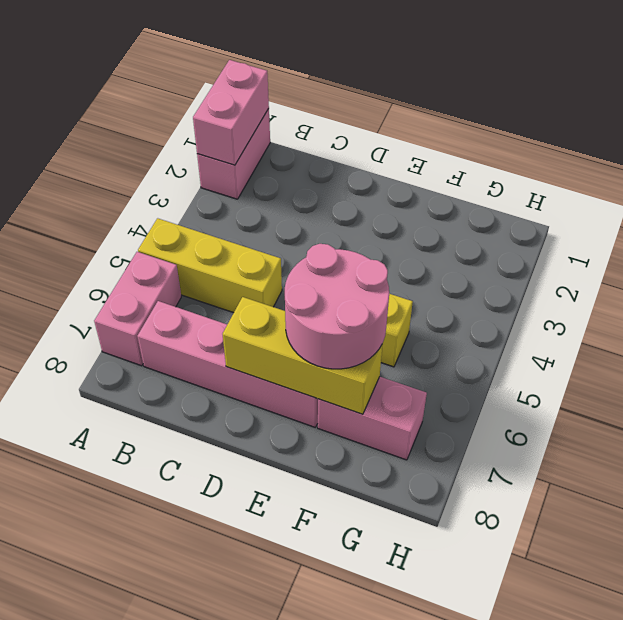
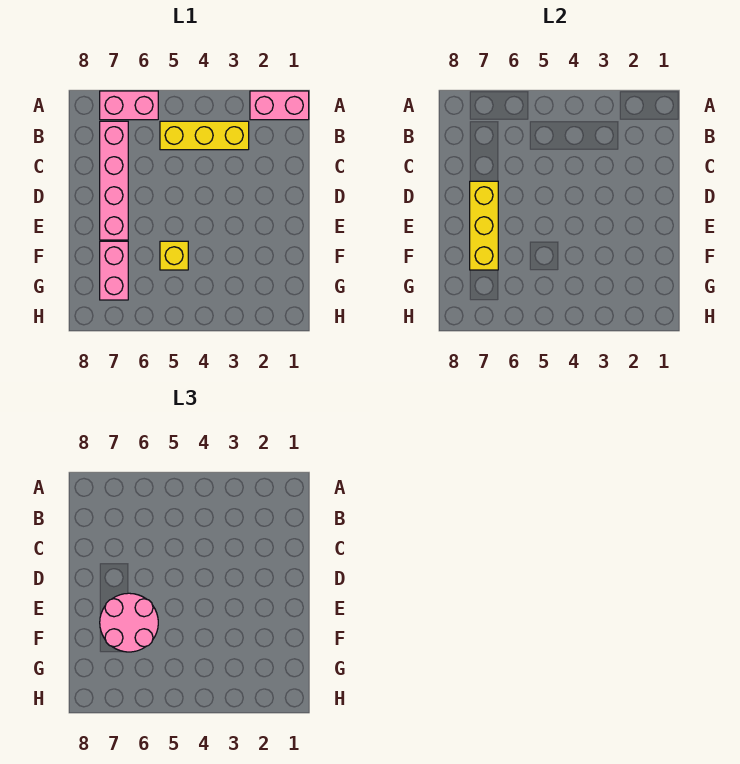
pink brick A1:A2 level 2 -> none
yellow brick A5:C5 level 1 -> yellow brick B3:B5 level 1

